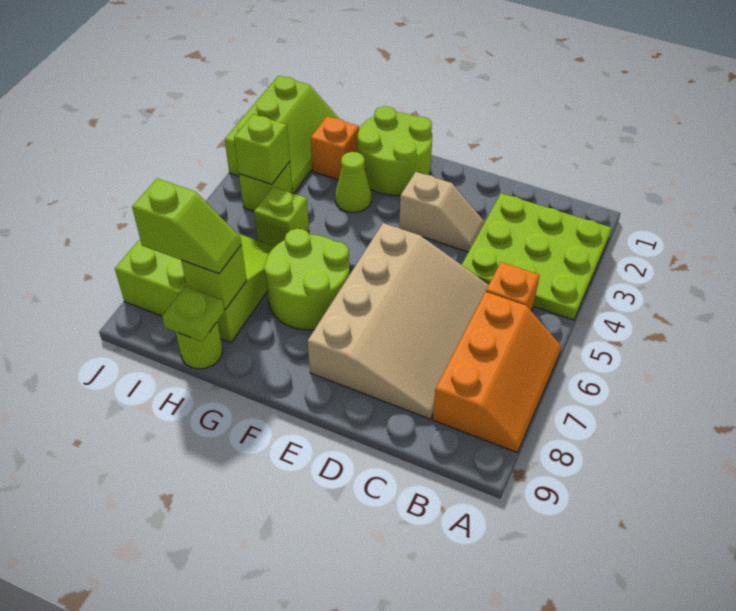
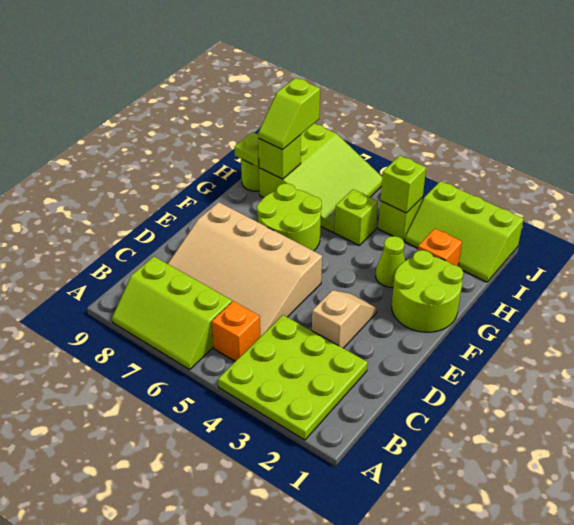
orange slope A6:B8 level 1 top B -> lime slope A6:B8 level 1 top B
tan slope D3:E3 level 1 top E -> tan slope D3:E3 level 1 top D

